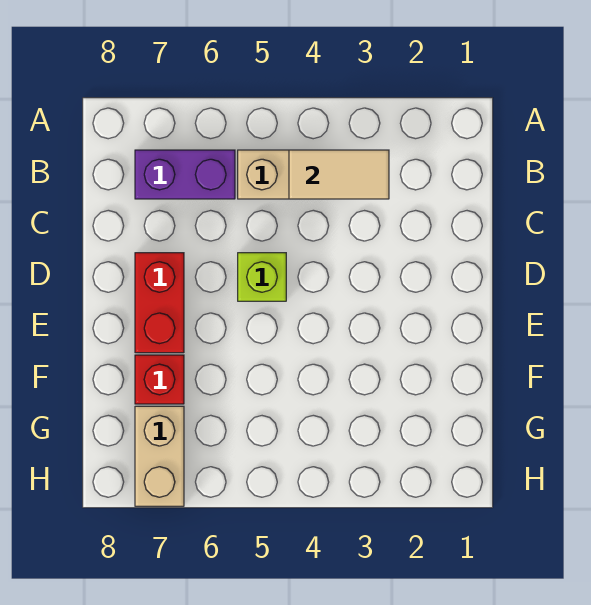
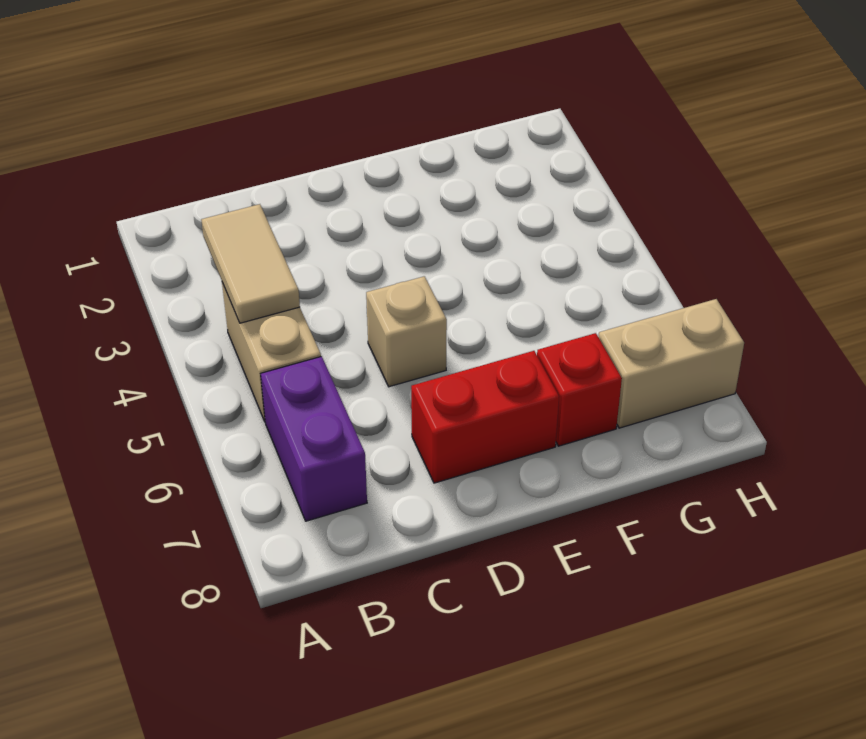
lime brick D5 level 1 -> tan brick D5 level 1

